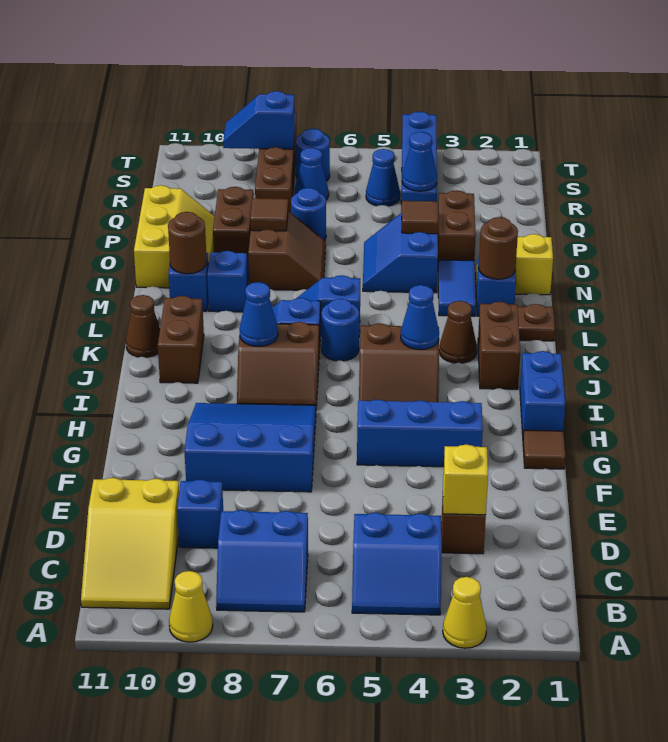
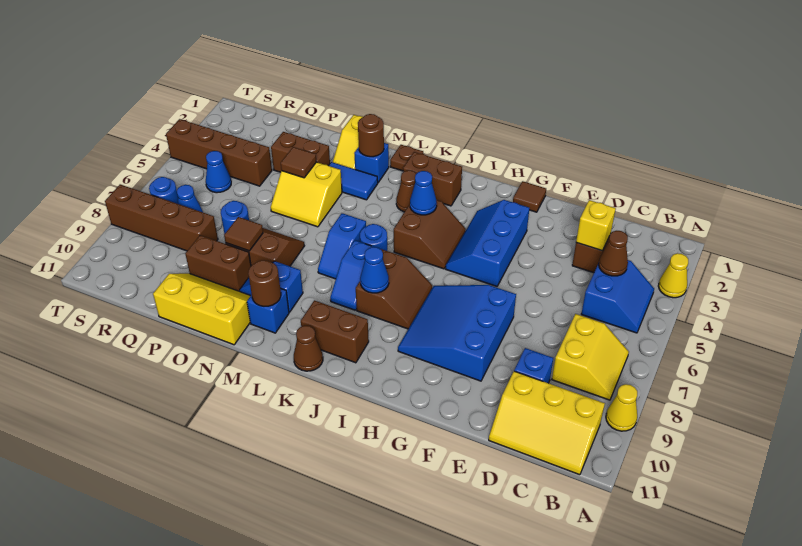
blue slope B7:C8 level 1 top C -> yellow slope B7:C8 level 1 top C
yellow slope B10:D11 level 1 top D -> yellow slope B10:D11 level 1 top 10
none -> brown cone C4 level 2
blue brick H1:I1 level 1 -> none
blue slope N4:O5 level 1 top 4 -> yellow slope N4:O5 level 1 top 4
blue brick Q4:T4 level 1 -> brown brick Q4:T4 level 1
blue cone Q4 level 2 -> none
blue slope S8:S9 level 2 top 8 -> none

